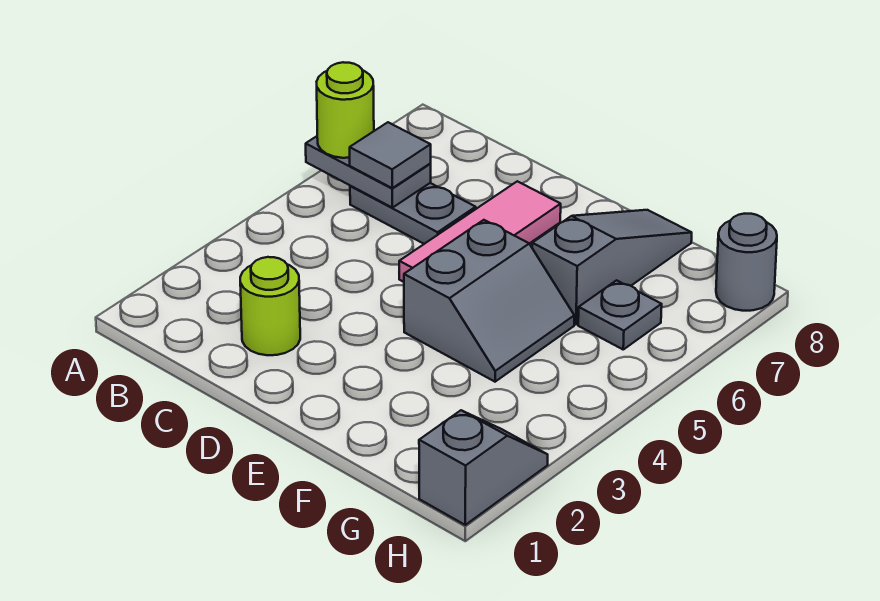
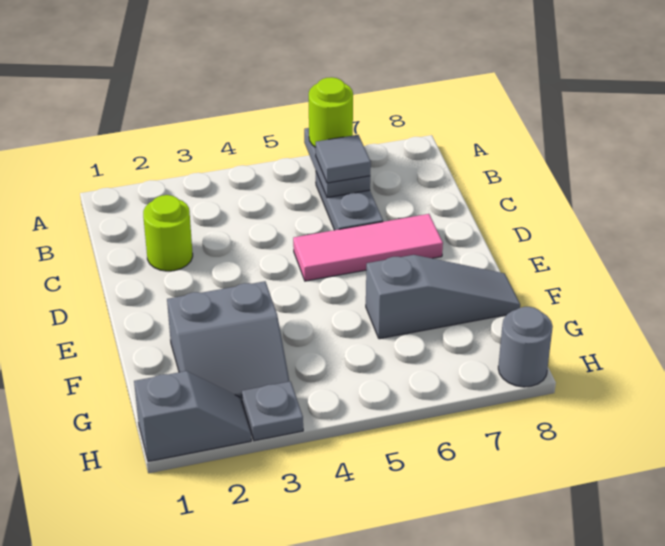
grey slope E4:F5 level 1 top E -> grey slope F2:G3 level 1 top F
grey plate G6 level 1 -> grey plate H3 level 1

